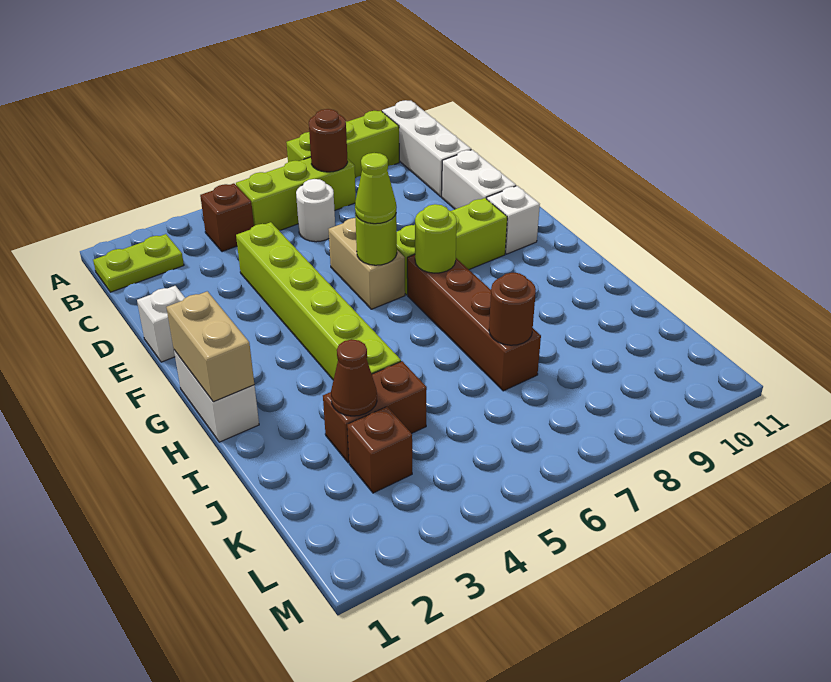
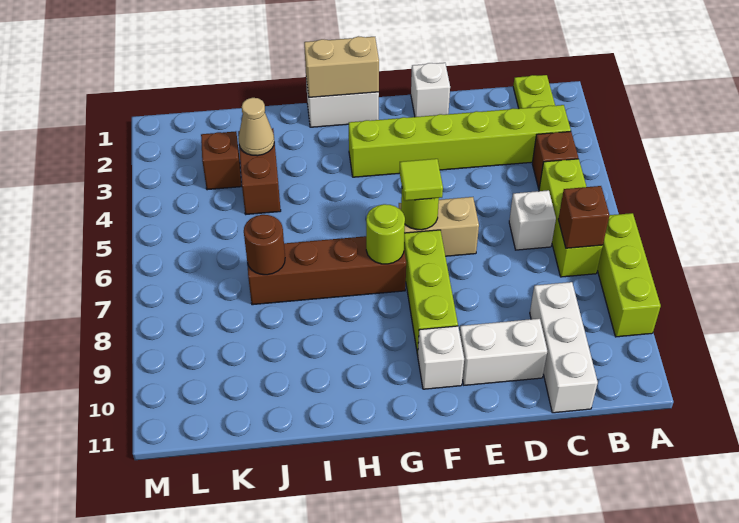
white brick A10:C10 level 1 -> white brick C9:C11 level 1
brown round brick B7 level 2 -> brown brick B7 level 2
white round brick C6 level 1 -> white brick C6 level 1
lime brick D4:I4 level 1 -> lime brick B3:G3 level 1
lime cone F6 level 3 -> lime tile F6 level 3
brown cone J3 level 2 -> tan cone J3 level 2

